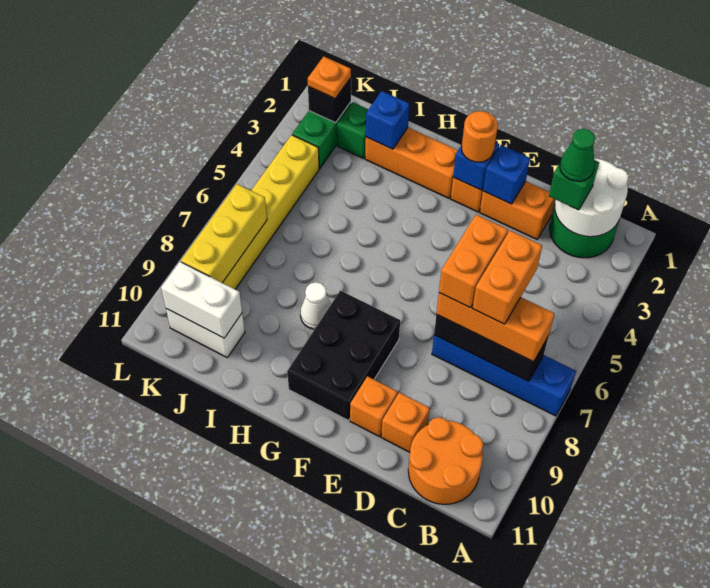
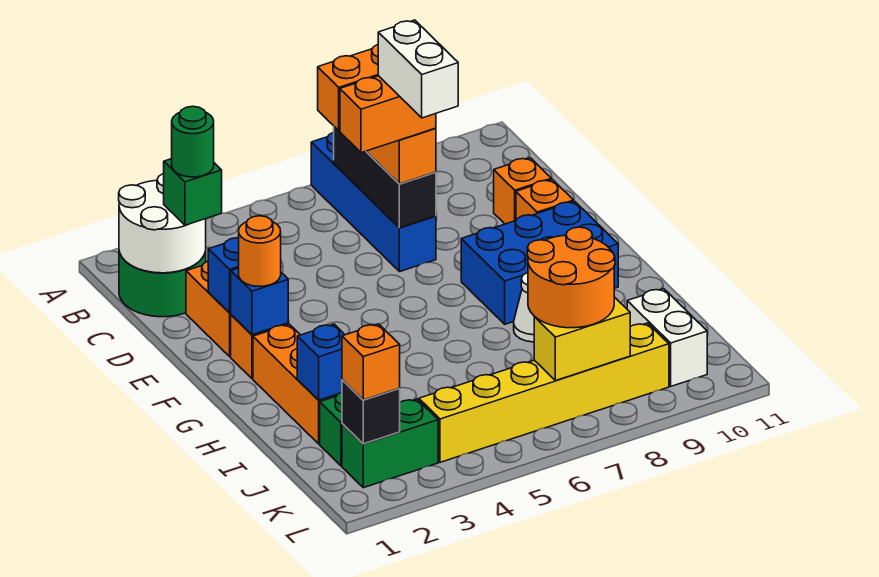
orange round brick B10:C11 level 1 -> orange round brick J7:K8 level 3
green cone C2 level 4 -> green round brick C2 level 4
black brick F8:G10 level 1 -> blue brick F8:G10 level 1
white brick J10:K10 level 2 -> white brick D7:E7 level 5
orange plate K2 level 3 -> orange brick K2 level 3
yellow brick K7:K9 level 2 -> yellow brick K7:K8 level 2

